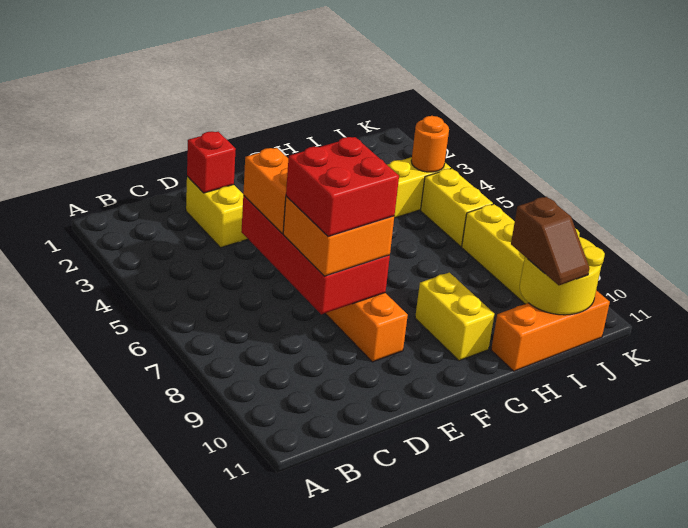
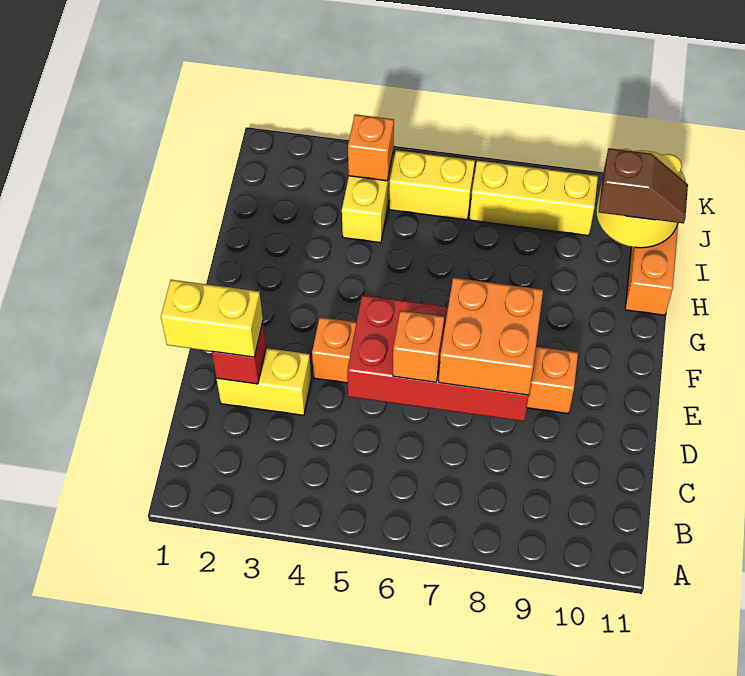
orange brick D5:D6 level 3 -> orange brick D6 level 3
red brick D7:E8 level 4 -> none
yellow brick G9:G10 level 1 -> yellow brick D1:D2 level 3
orange round brick J4 level 2 -> orange brick J4 level 2

